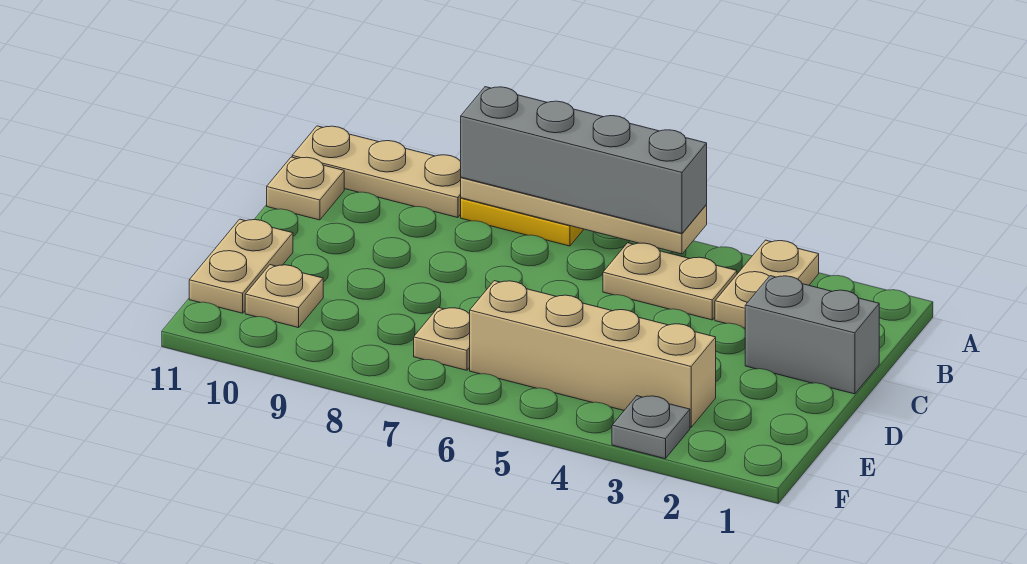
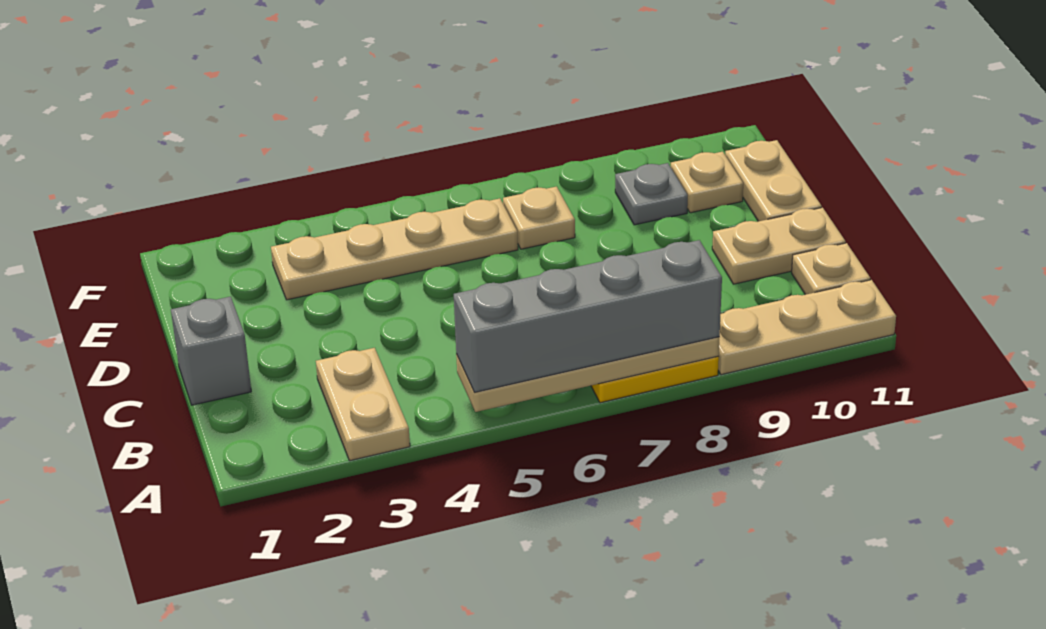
tan plate B4:B5 level 1 -> tan plate C10:C11 level 1
grey brick C1:C2 level 1 -> grey brick C1 level 1
tan brick E3:E6 level 1 -> tan plate E3:E6 level 1
grey plate F3 level 1 -> grey plate E9 level 1

